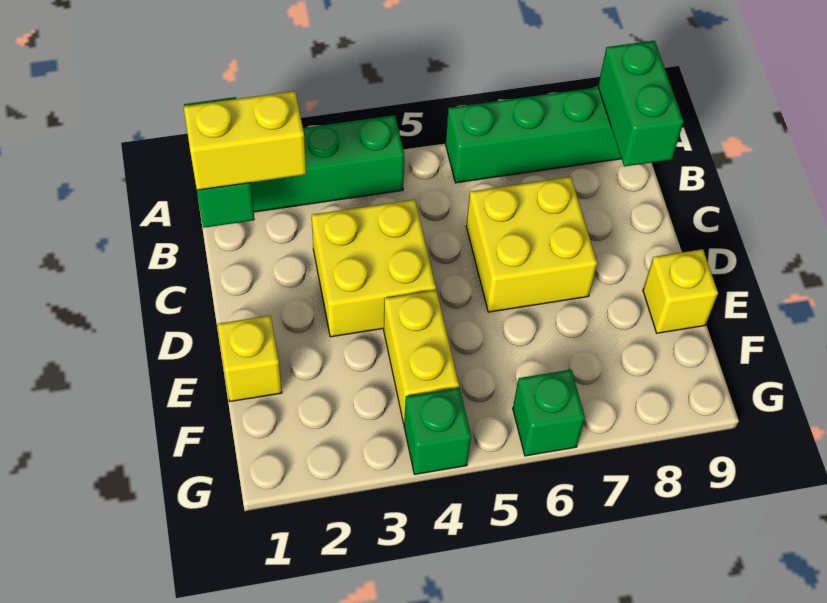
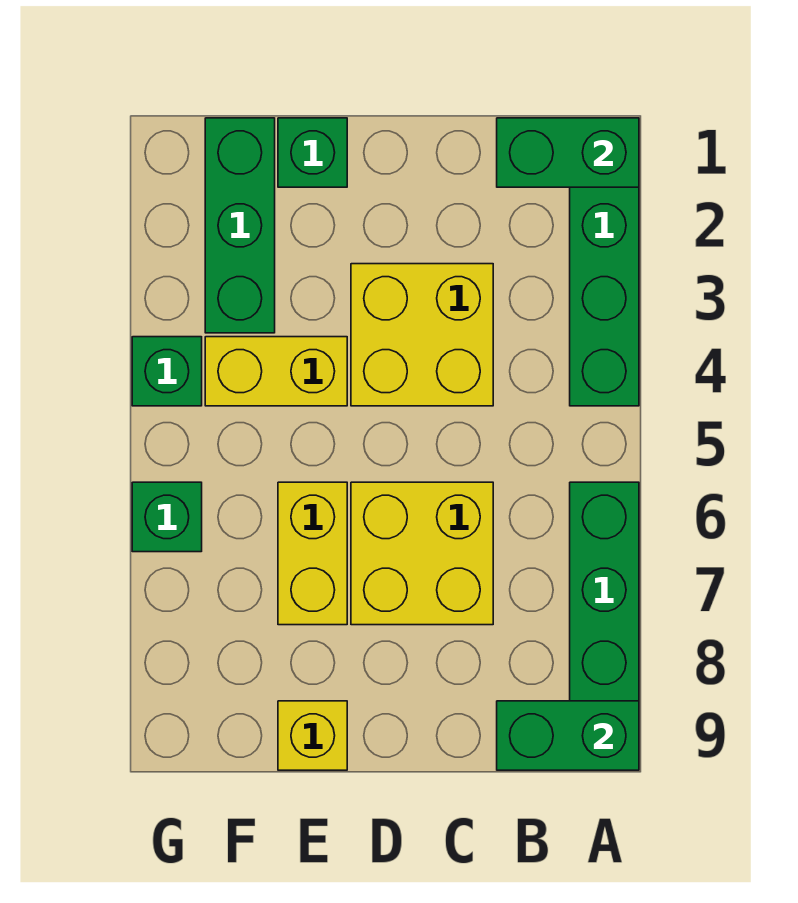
yellow brick B1:B2 level 3 -> yellow brick E6:E7 level 1
yellow brick E1 level 1 -> green brick E1 level 1
none -> green brick F1:F3 level 1

